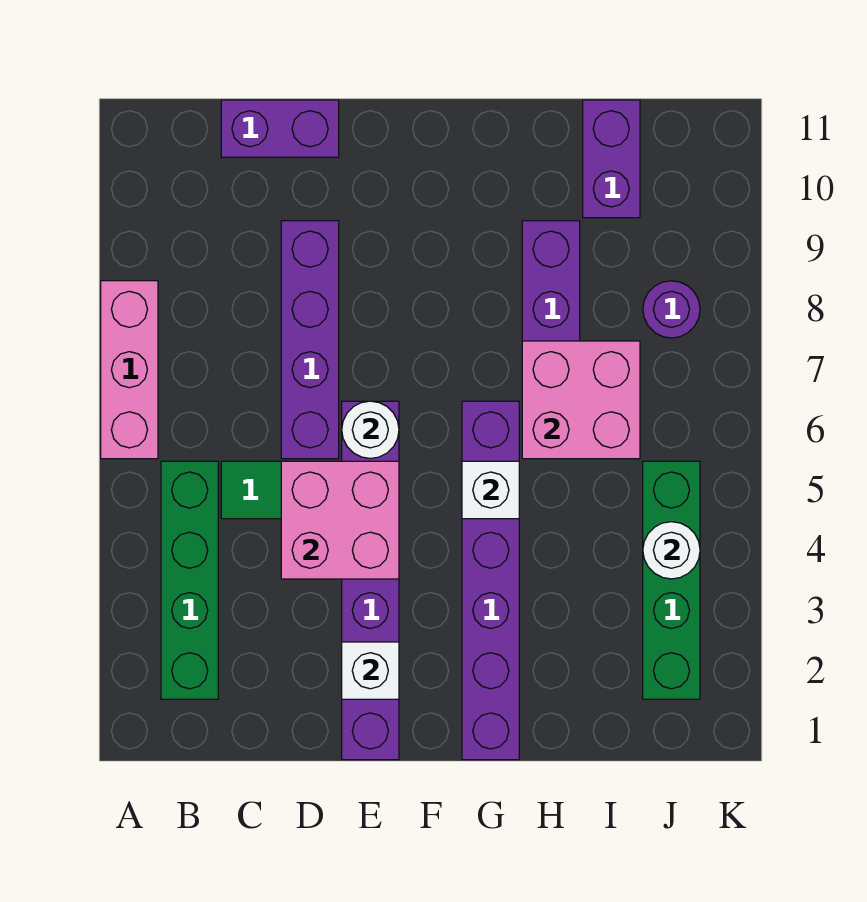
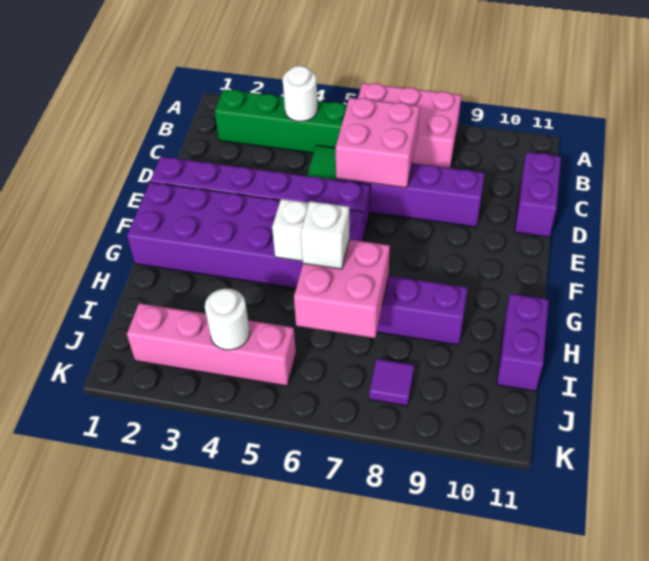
pink brick A6:A8 level 1 -> pink brick A6:B8 level 1
pink brick D4:E5 level 2 -> pink brick C6:D7 level 2
white brick E2 level 2 -> white brick H6 level 3
white round brick E6 level 2 -> white round brick B4 level 2
purple brick G1:G6 level 1 -> purple brick F1:G6 level 1
purple brick I10:I11 level 1 -> purple brick H11:I11 level 1
green brick J2:J5 level 1 -> pink brick J2:J5 level 1
purple round brick J8 level 1 -> purple tile J8 level 1

